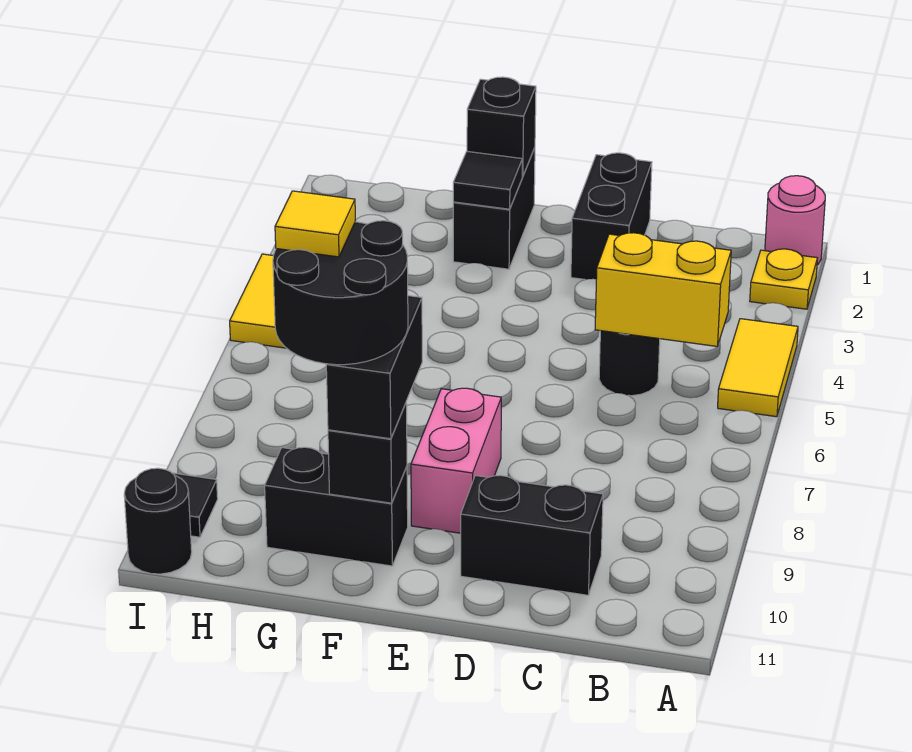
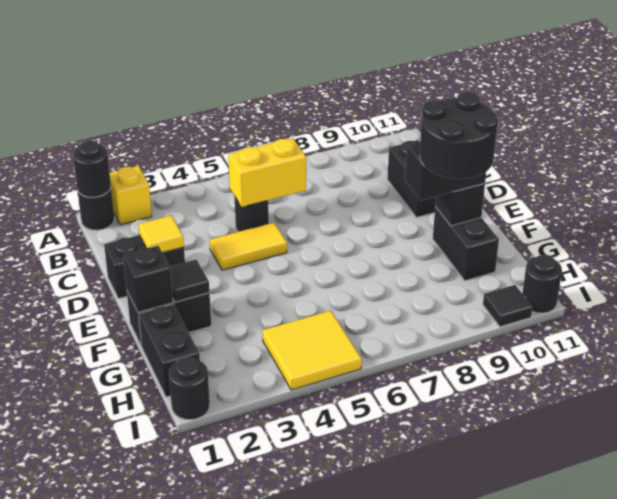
pink round brick A1 level 1 -> black round brick A1 level 1
none -> black round brick A1 level 2
yellow plate A2 level 1 -> yellow brick A2 level 1
yellow tile A4:A5 level 1 -> yellow tile D4:D5 level 1
yellow brick B5:C5 level 2 -> yellow brick C5:C6 level 2
pink brick E8:E9 level 1 -> none
none -> black brick G1:H1 level 1
yellow tile G9 level 5 -> yellow tile D2 level 2
none -> black round brick I1 level 1

